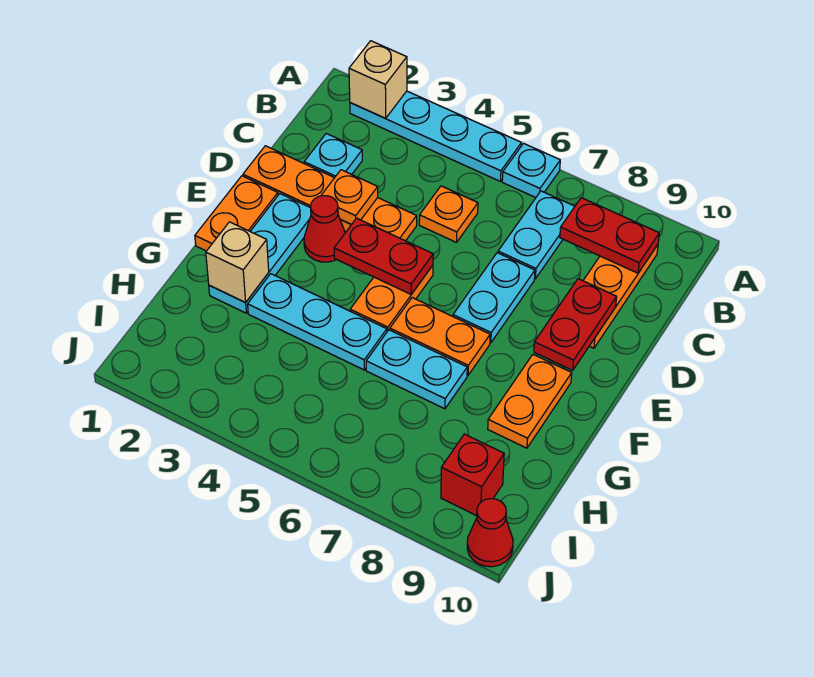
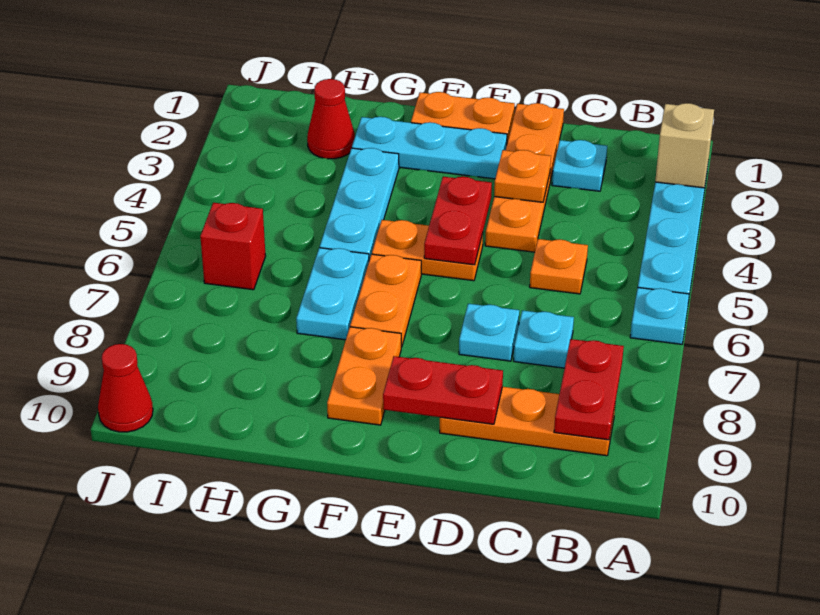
cyan plate B7:C7 level 1 -> cyan plate C7 level 1
cyan plate D7:E7 level 1 -> cyan plate D7 level 1
red cone E3 level 1 -> red cone H2 level 1
orange plate F9:G9 level 1 -> orange plate F8:F9 level 1
tan brick G2 level 2 -> none
red brick I9 level 1 -> red brick I6 level 1

